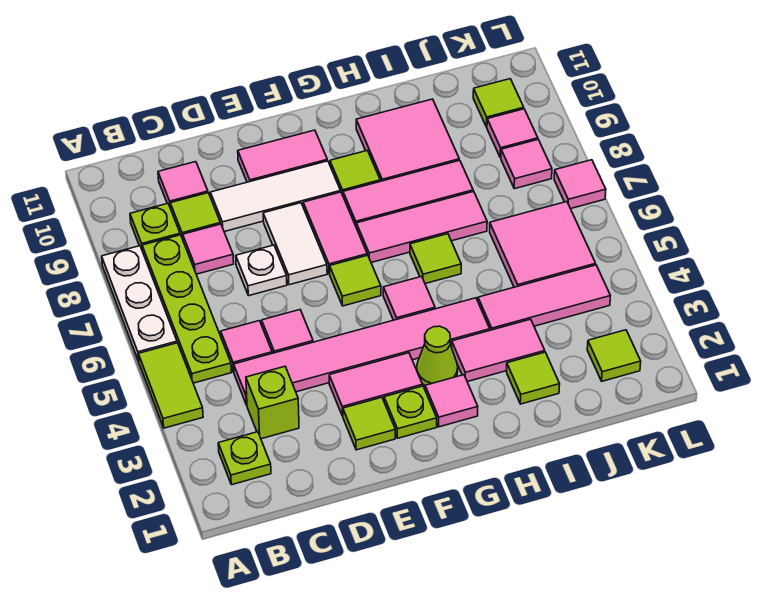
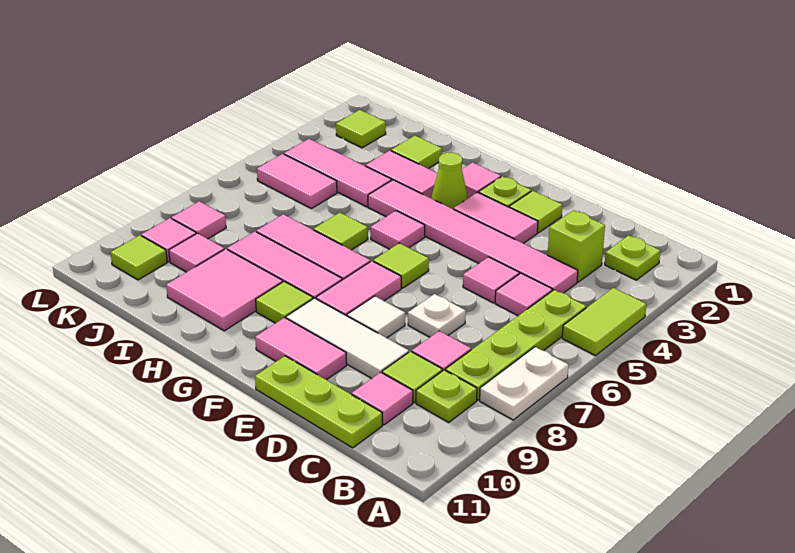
white plate A6:A8 level 1 -> white plate A7:A8 level 1
none -> lime plate C11:E11 level 1
white tile E7:E8 level 1 -> white tile E8 level 1
pink tile J5:K6 level 1 -> pink tile J5:K5 level 1
pink tile L7 level 1 -> pink tile J9 level 1

